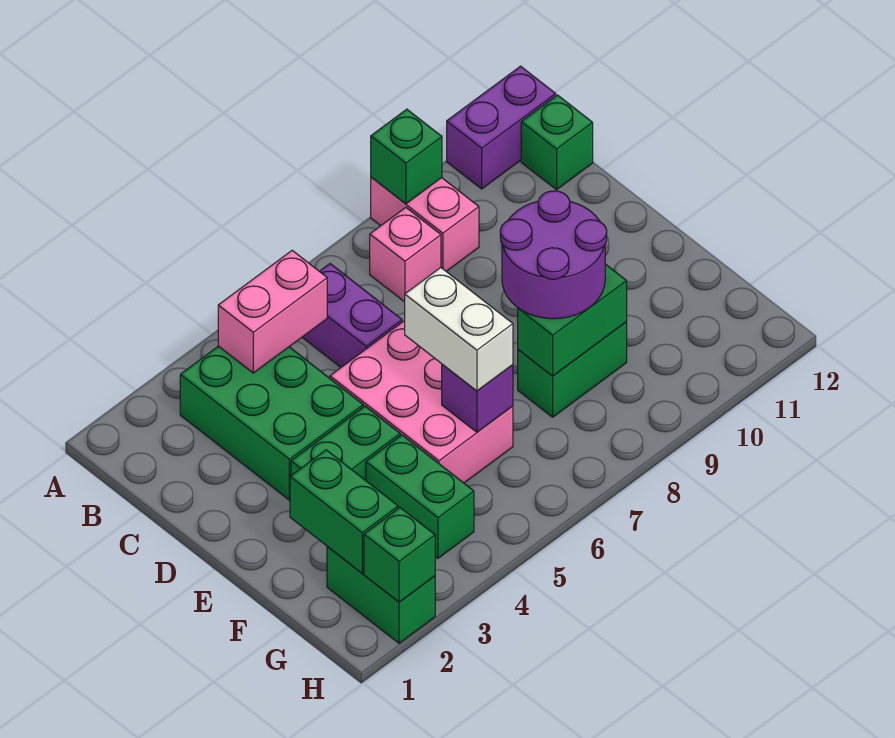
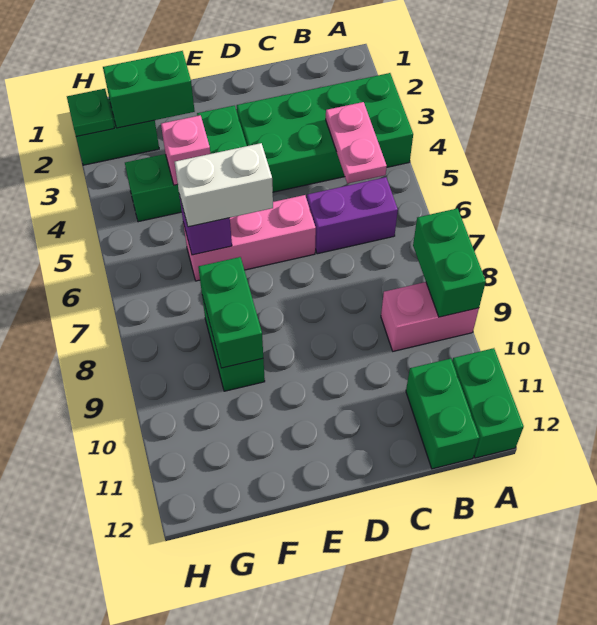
green brick A9 level 2 -> green brick A8:A9 level 2
purple brick A11:A12 level 1 -> green brick A11:A12 level 1
green brick B3:D4 level 1 -> green brick A3:D4 level 1
pink brick B4:B5 level 2 -> pink plate B4:B5 level 2
pink brick B8 level 1 -> pink brick F4 level 2
green brick B12 level 1 -> green brick B11:B12 level 1
pink brick D5:F6 level 1 -> pink brick D6:F6 level 1
purple round brick E8:F9 level 3 -> none
green brick H2 level 2 -> green plate H2 level 2

